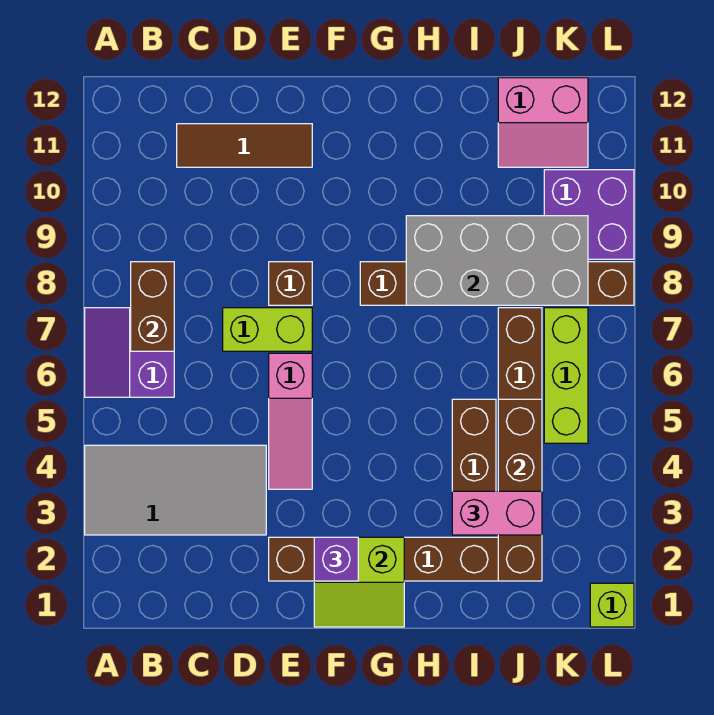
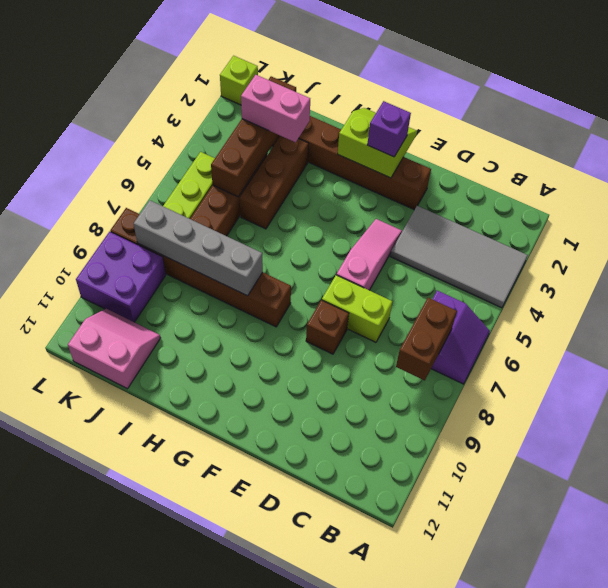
brown tile C11:E11 level 1 -> none
grey brick H8:K9 level 2 -> grey brick H8:K8 level 2

